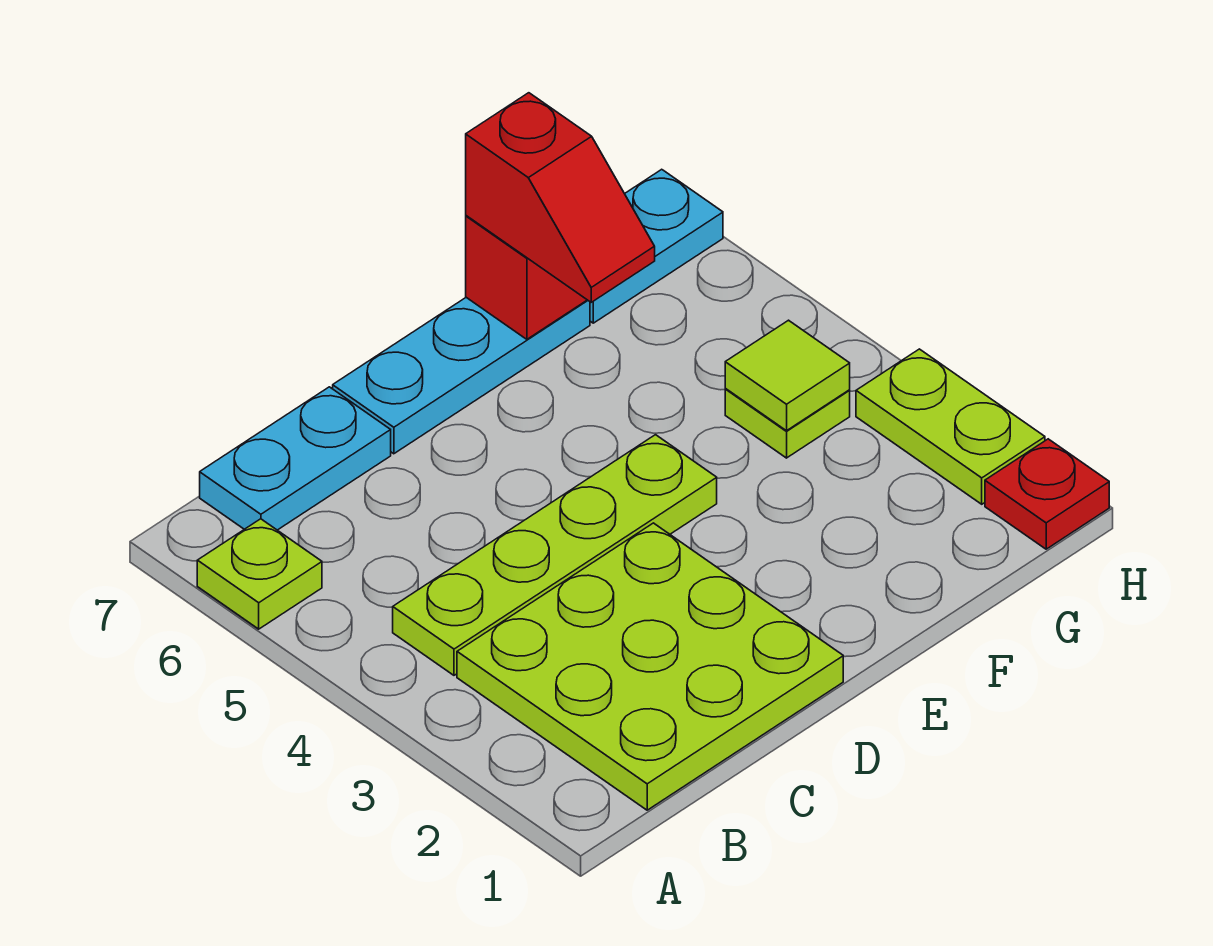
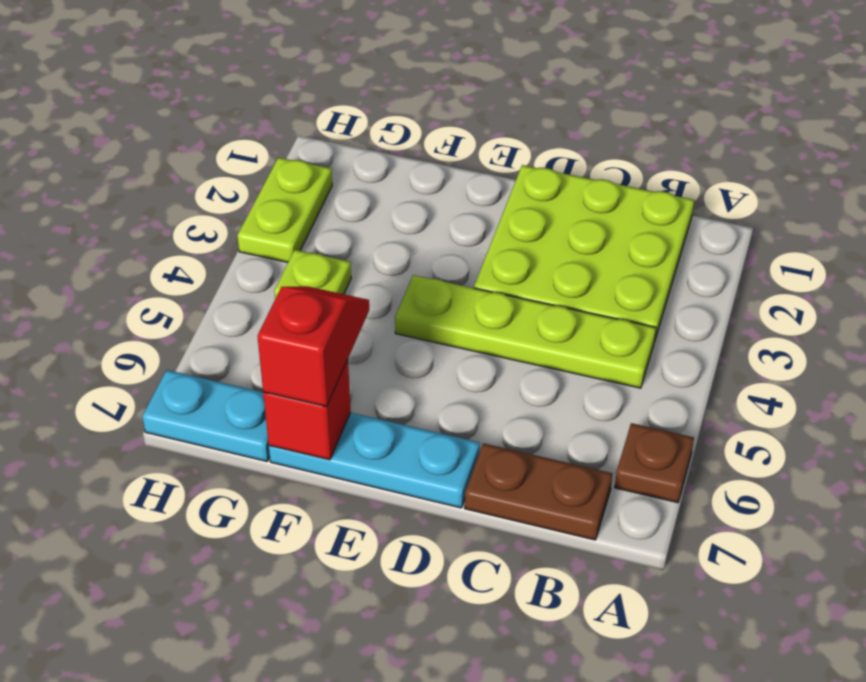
lime plate A6 level 1 -> brown plate A6 level 1
cyan plate B7:C7 level 1 -> brown plate B7:C7 level 1
lime tile G4 level 2 -> none
red plate H1 level 1 -> none

